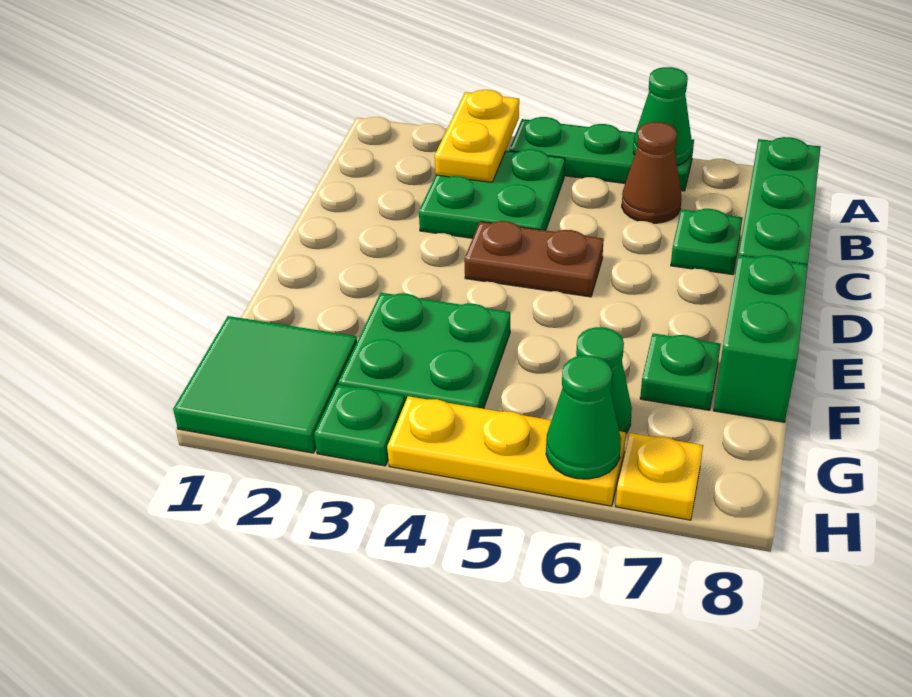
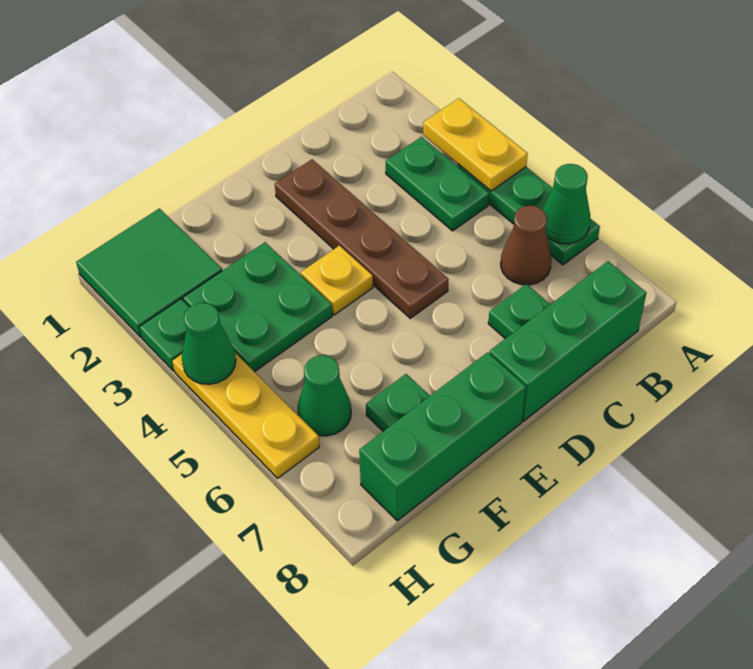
yellow plate A3:B3 level 2 -> yellow plate A3:A4 level 2
green plate B3:C4 level 1 -> green plate B3:B4 level 1
brown plate D4:D5 level 1 -> brown plate D2:D5 level 1
green brick E8:F8 level 1 -> green brick E8:G8 level 1
green cone H6 level 2 -> green cone H4 level 2
yellow plate H7 level 1 -> yellow plate E4 level 1

